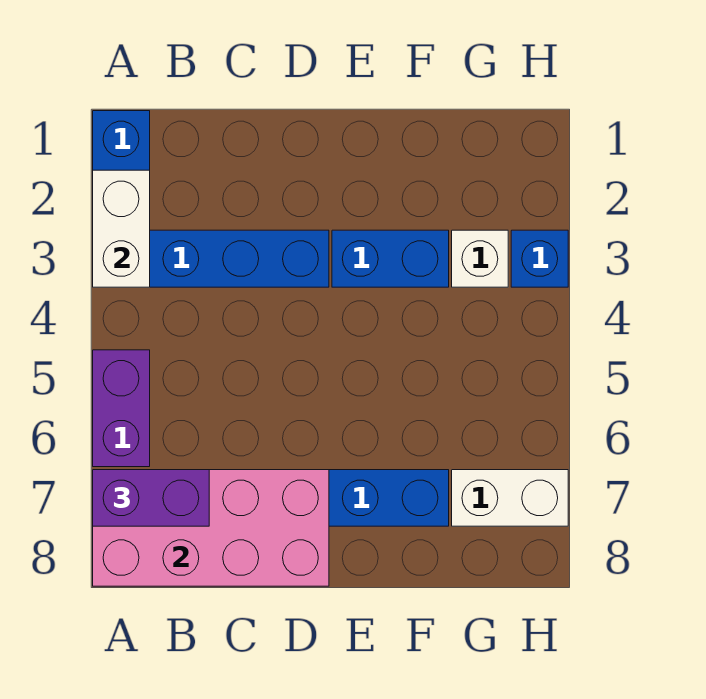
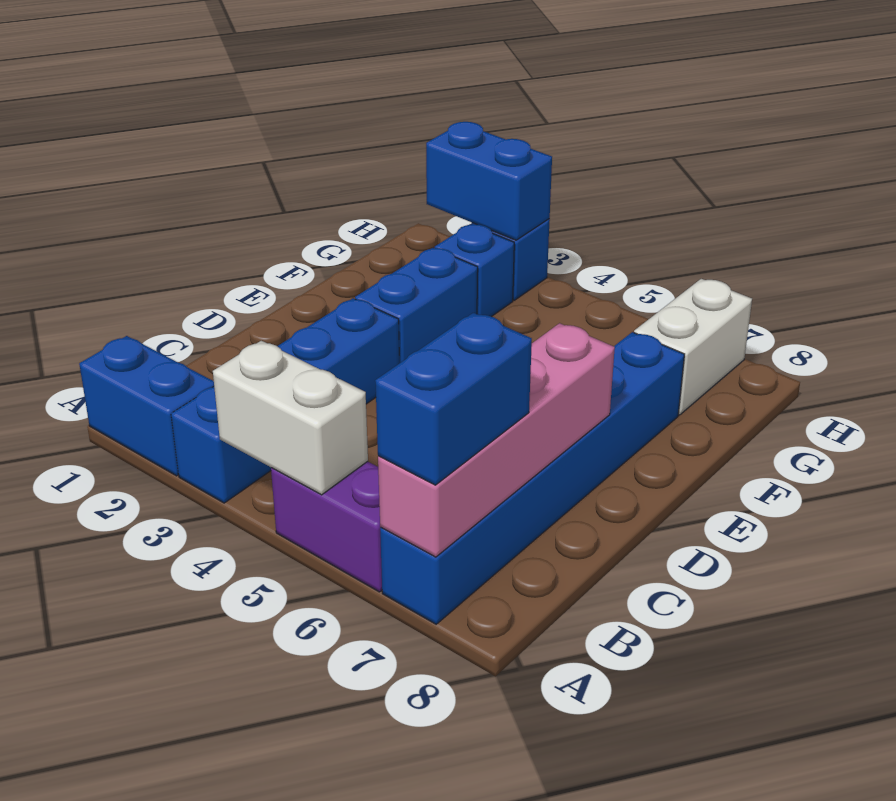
white brick A2:A3 level 2 -> white brick A4:A5 level 2
pink brick A7:D8 level 2 -> pink brick A7:D7 level 2
purple brick A7:B7 level 3 -> blue brick A7:B7 level 3
white brick G3 level 1 -> blue brick G3 level 1
none -> blue brick H2:H3 level 2

